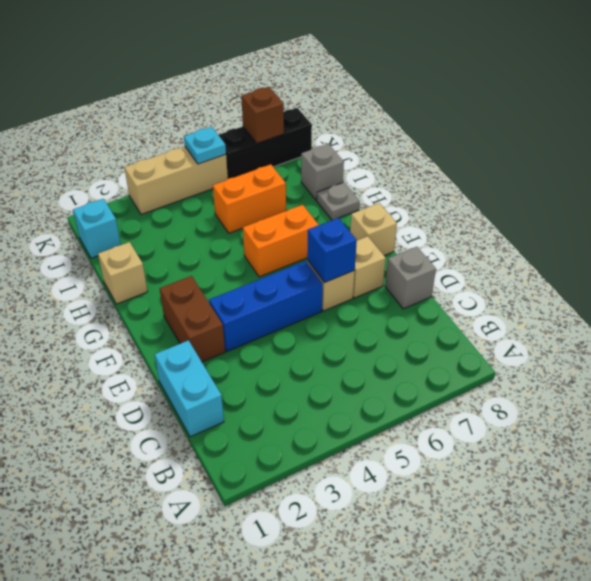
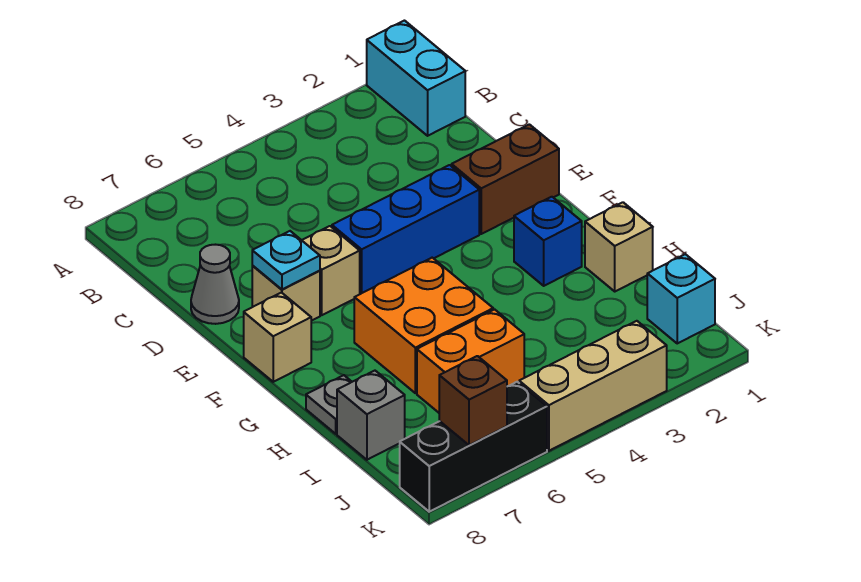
cyan brick C1:D1 level 1 -> cyan brick A1:B1 level 1
grey brick D8 level 1 -> grey cone D8 level 1
brown brick E2:F2 level 1 -> brown brick E1:E2 level 1
blue brick E6 level 2 -> blue brick G2 level 1
orange brick G5:G6 level 1 -> orange brick G5:H6 level 1
cyan plate K5 level 2 -> cyan plate E7 level 2

